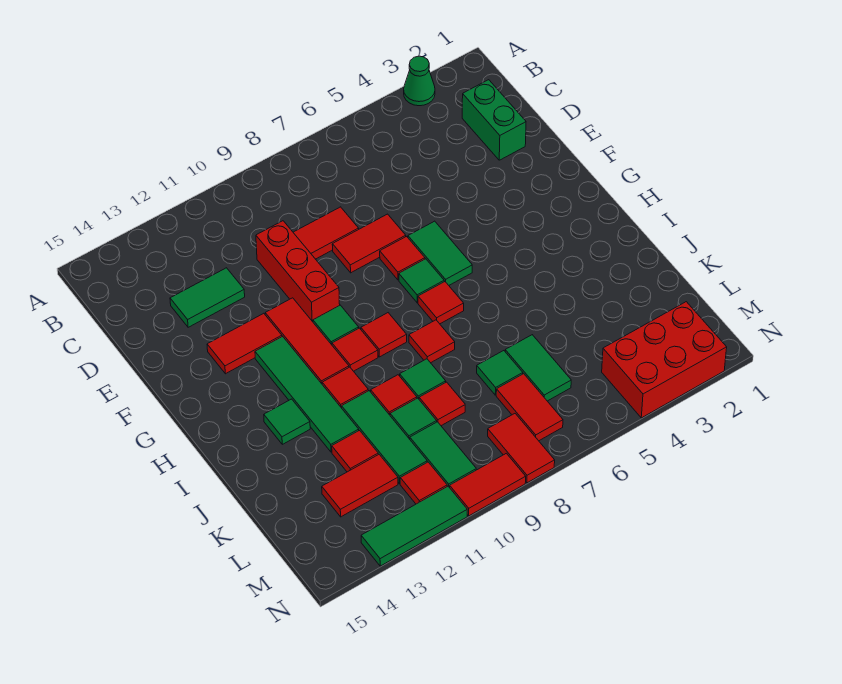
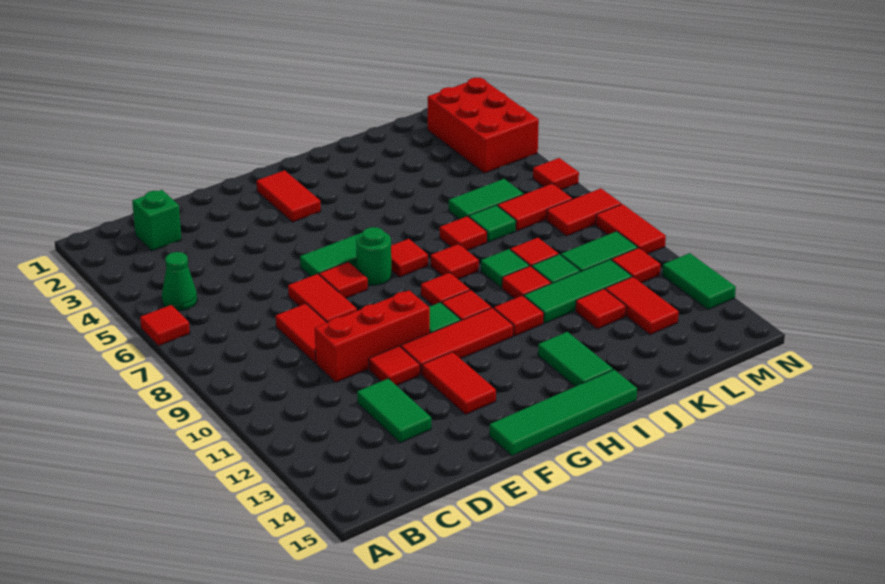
green cone A3 level 1 -> green cone B5 level 1
none -> red tile A6 level 1
green brick C2:D2 level 1 -> green brick C2 level 1
none -> red tile E11 level 1
none -> red tile G2:G3 level 1
green tile G7 level 1 -> green round brick G7 level 1
green tile G12:J12 level 1 -> green tile F15:I15 level 1
green tile I13 level 1 -> green tile I13:I14 level 1
none -> red tile J7 level 1
none -> red tile N6 level 1
green tile N11:N13 level 1 -> green tile N12:N13 level 1

